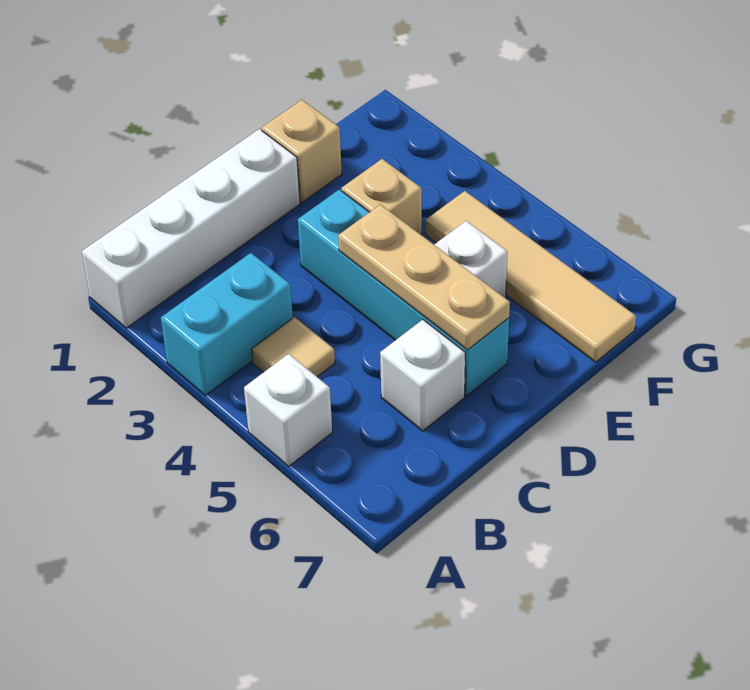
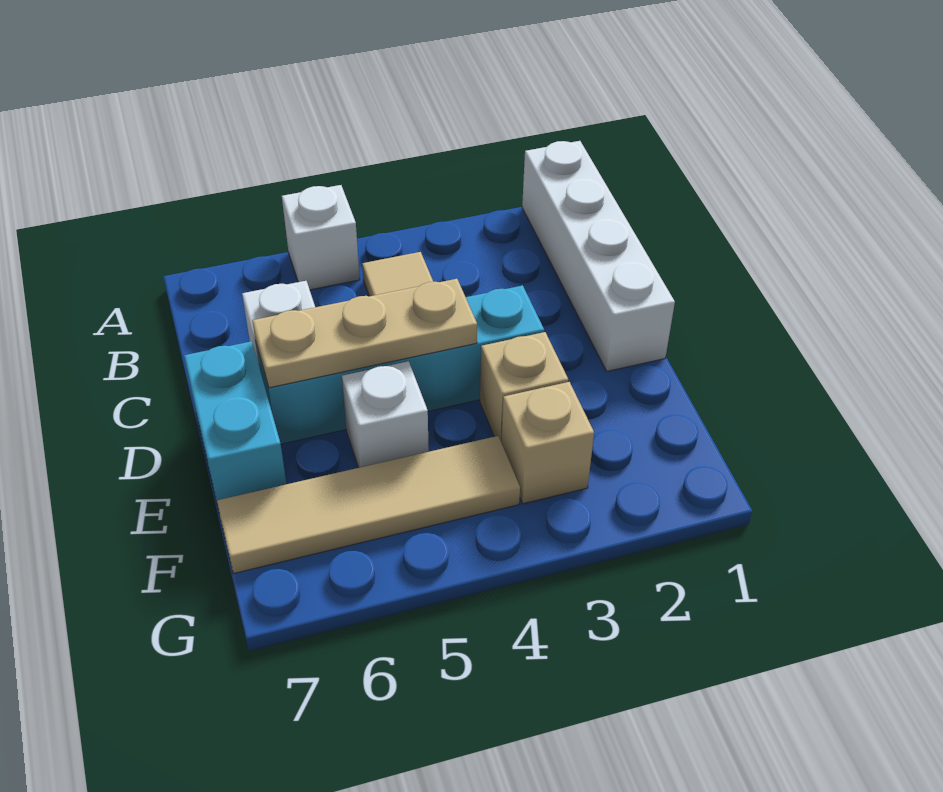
cyan brick A3:B3 level 1 -> cyan brick D7:E7 level 1
tan brick E1 level 1 -> tan brick F3 level 1

